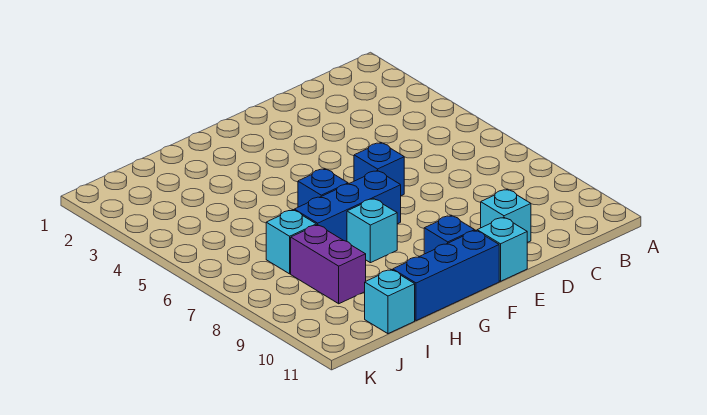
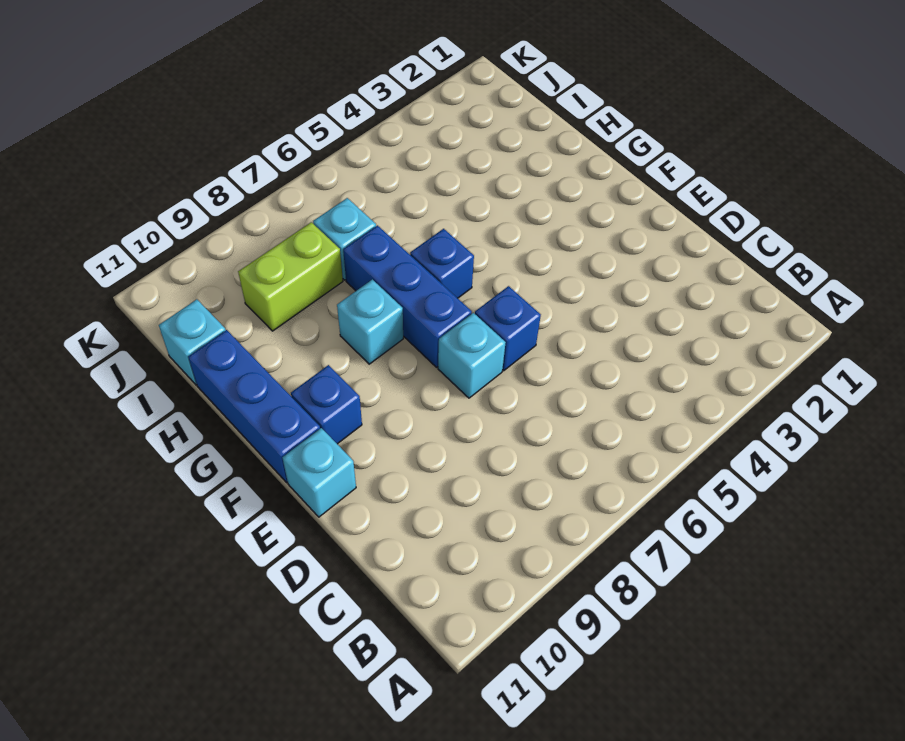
cyan brick D10 level 1 -> cyan brick E7 level 1
purple brick I8:I9 level 1 -> lime brick I8:I9 level 1

